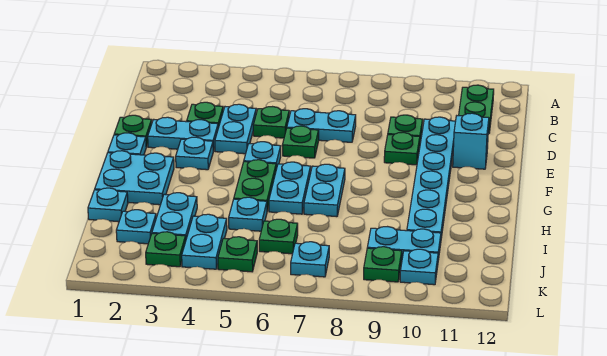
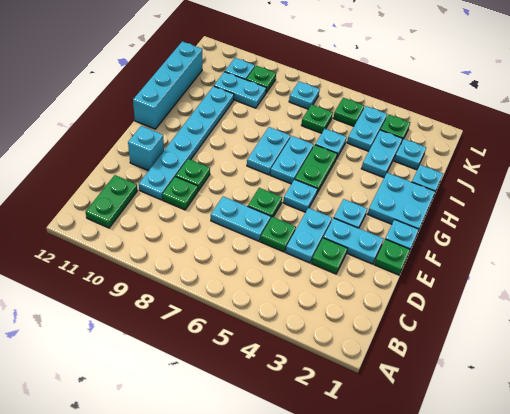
none -> cyan brick G12:J12 level 1

